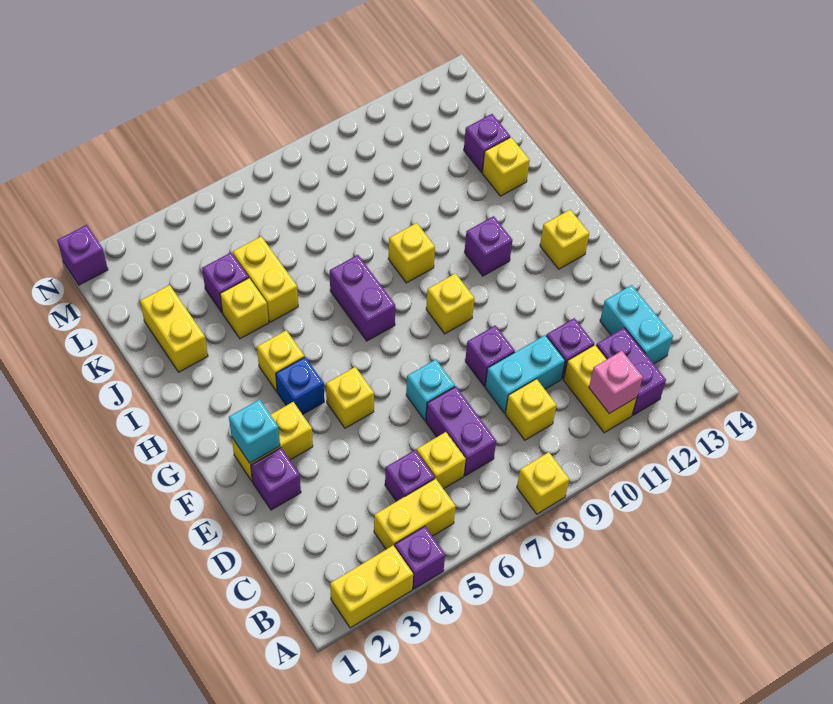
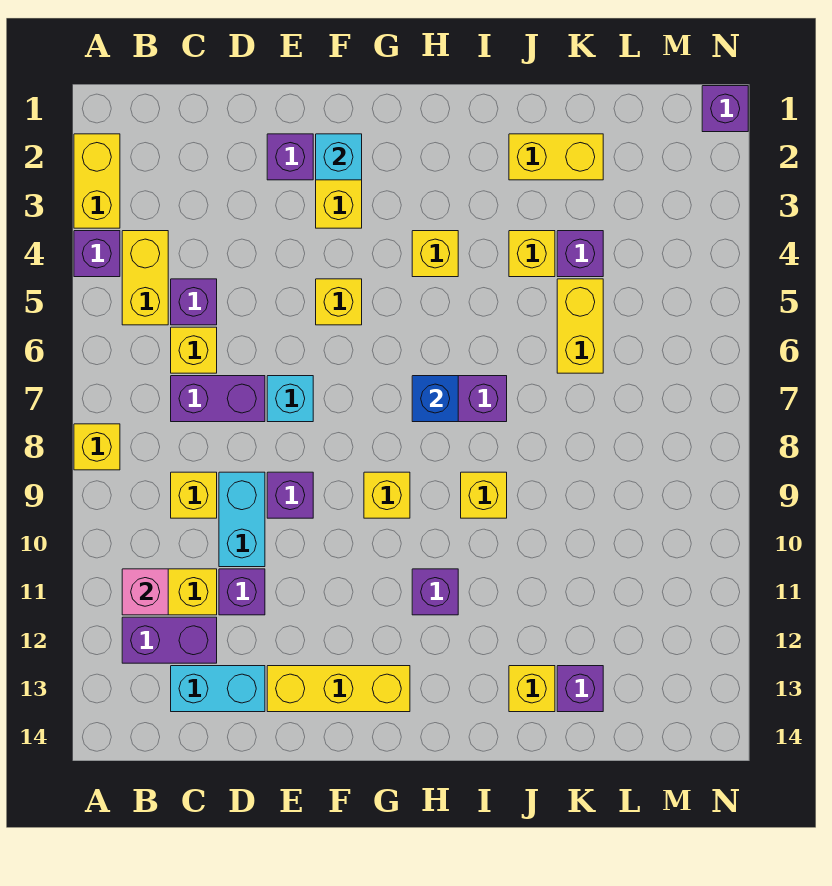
blue brick G4 level 1 -> blue brick H7 level 2
yellow brick G13 level 1 -> yellow brick E13:G13 level 1
yellow brick J5:K5 level 1 -> yellow brick K5:K6 level 1

